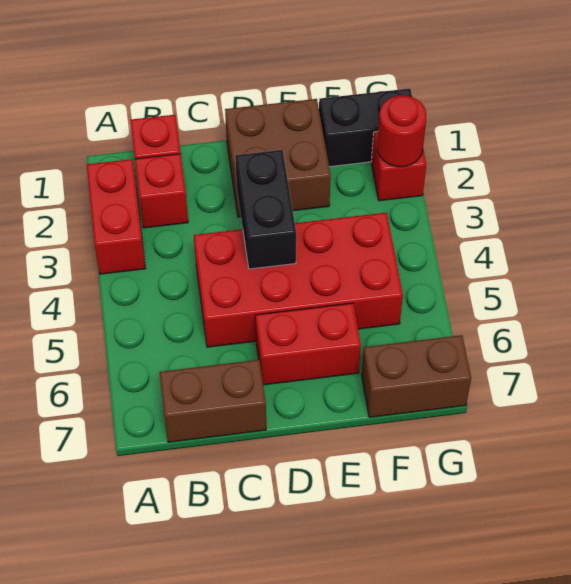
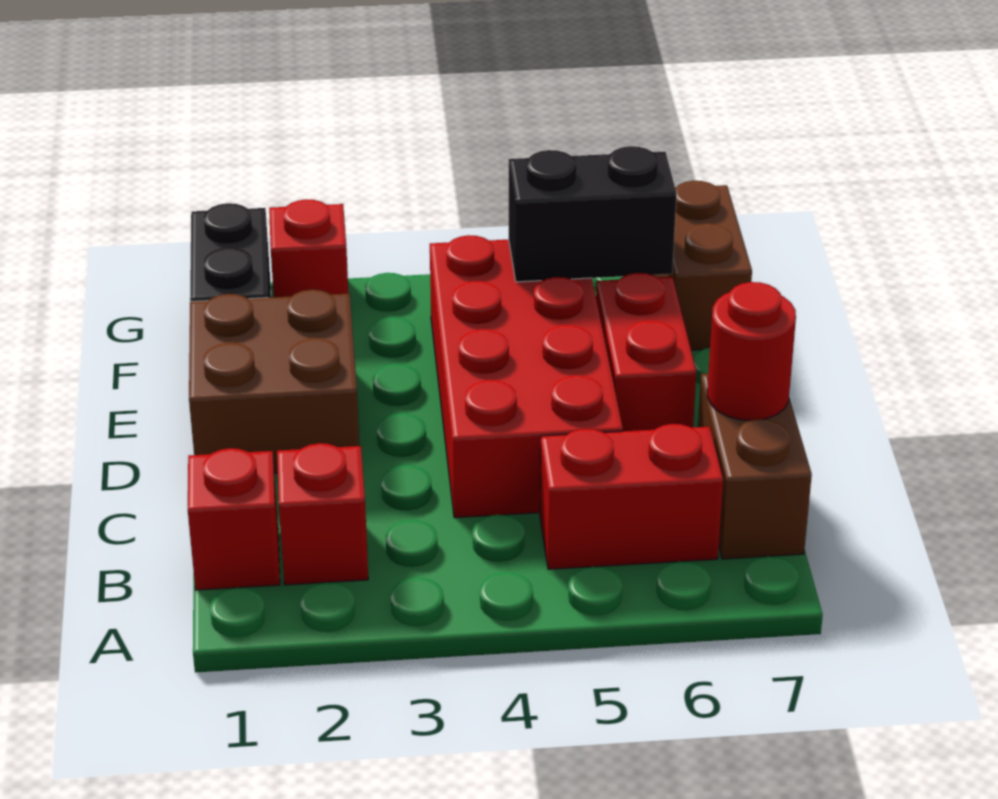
red brick A2:A3 level 1 -> red brick B5:B6 level 1
black brick D3:D4 level 2 -> black brick F5:F6 level 2
red round brick G2 level 2 -> red round brick C7 level 2

